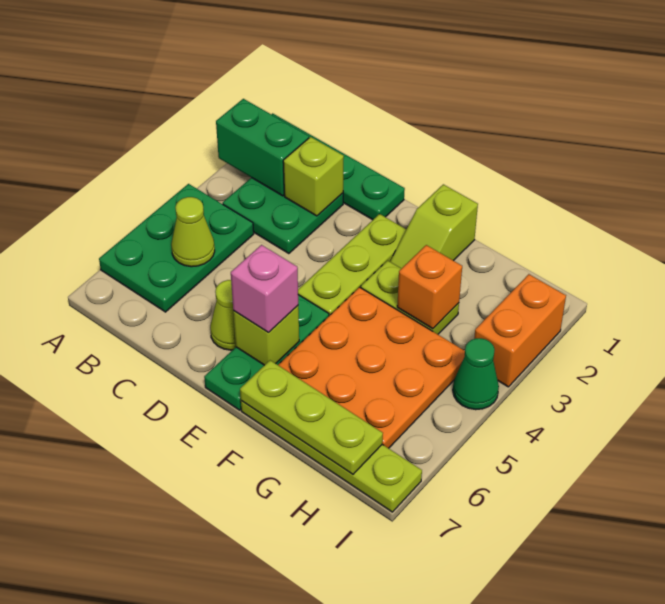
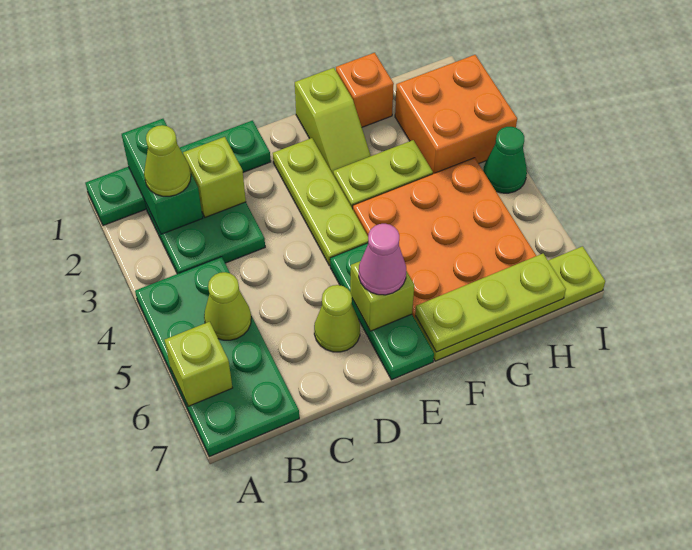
green brick A2:B2 level 2 -> green brick B1:B2 level 2
green plate A4:B6 level 1 -> green plate A4:B7 level 1
none -> lime brick A6 level 2
none -> lime cone B2 level 3
pink brick E6 level 3 -> pink cone E6 level 3
orange brick G3 level 2 -> orange brick G1 level 1
orange brick I2:I3 level 1 -> orange brick H2:I3 level 1

